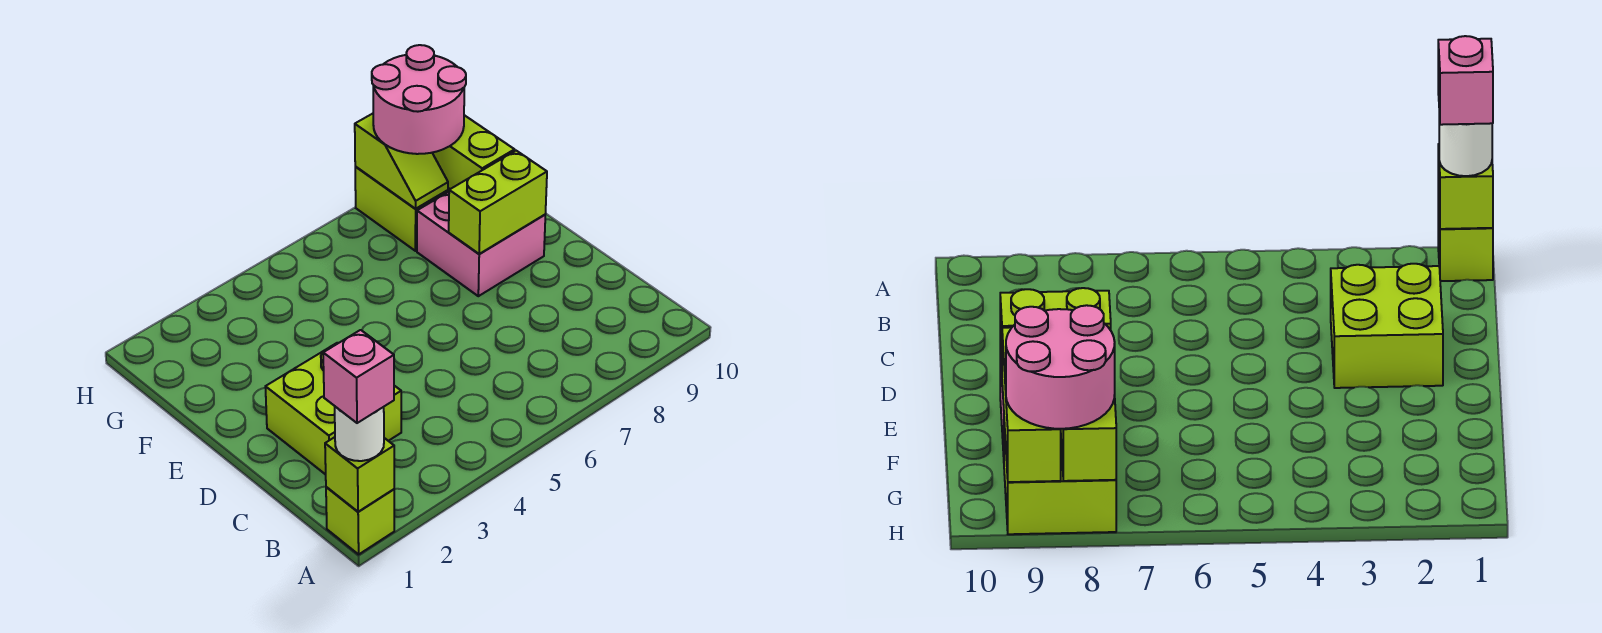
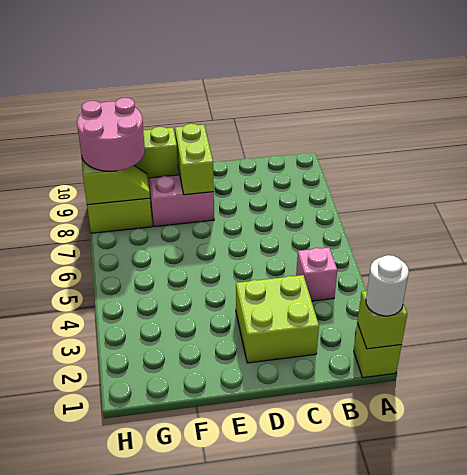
pink brick A1 level 4 -> pink brick B4 level 1

